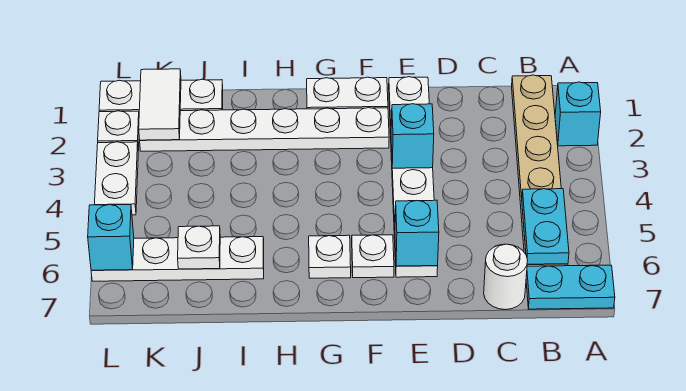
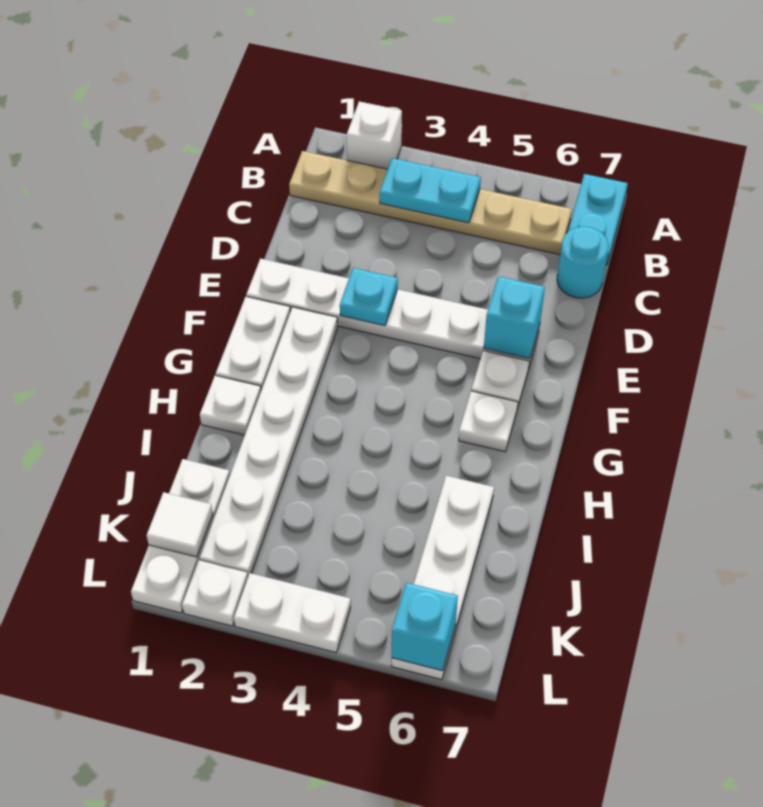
cyan brick A2 level 1 -> white brick A2 level 1
cyan plate B5:B6 level 2 -> cyan plate B3:B4 level 2
white round brick C7 level 1 -> cyan round brick C7 level 1
cyan brick E3 level 2 -> cyan plate E3 level 2
white plate J6 level 2 -> white plate H1 level 1
white tile K1:K2 level 2 -> white tile K1 level 2

